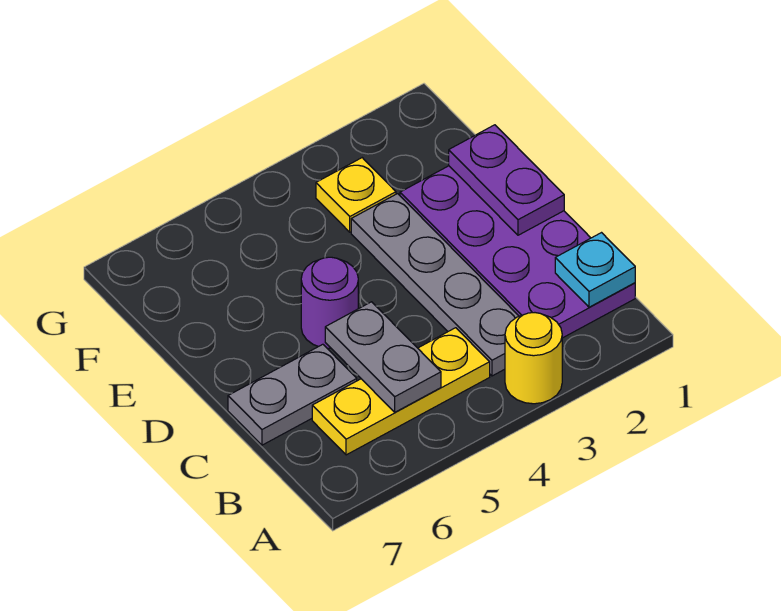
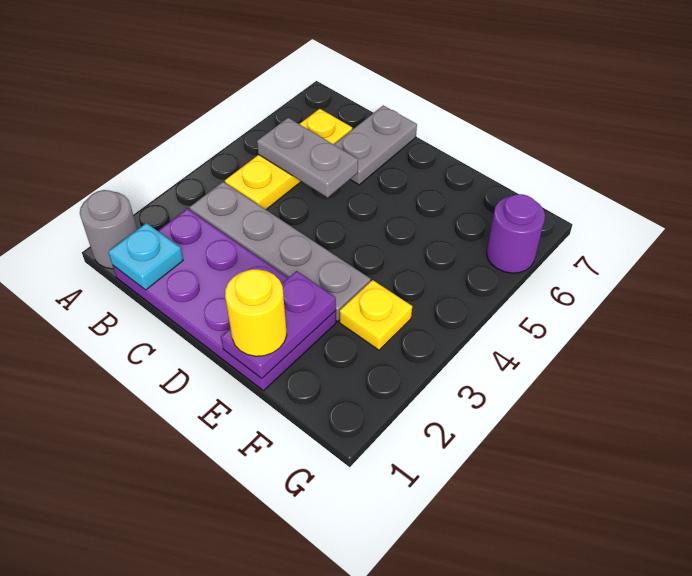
none -> grey round brick A1 level 1
yellow round brick A3 level 1 -> yellow round brick E1 level 3
purple plate D1:E1 level 2 -> purple plate E1:E2 level 2
purple round brick D5 level 1 -> purple round brick G6 level 1

